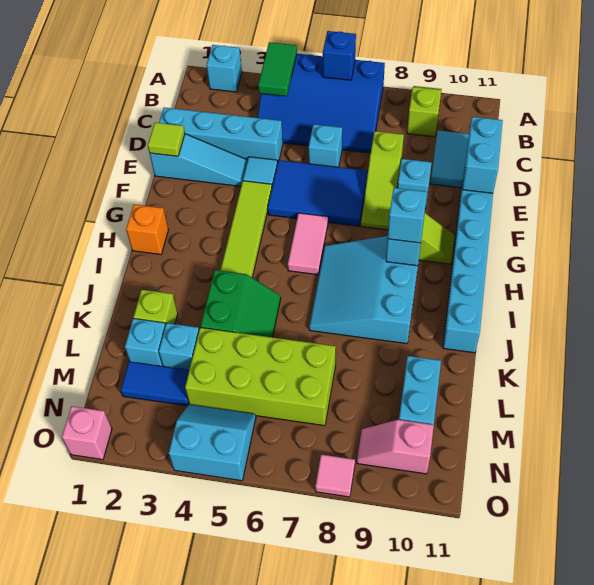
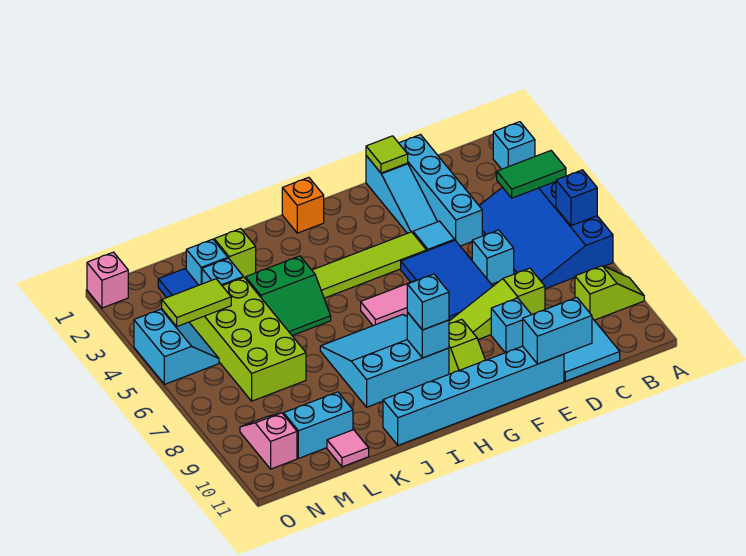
none -> lime tile M4:N4 level 2
pink tile O8 level 1 -> pink tile L11 level 1

